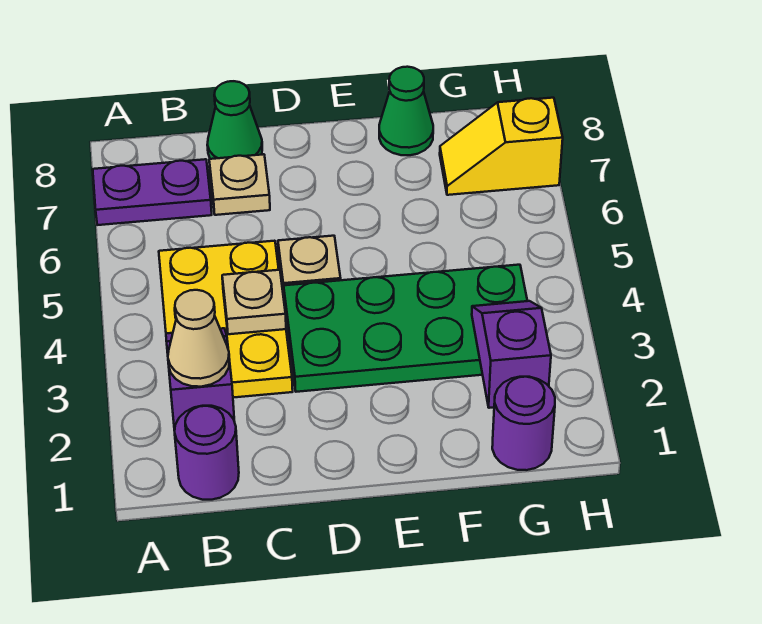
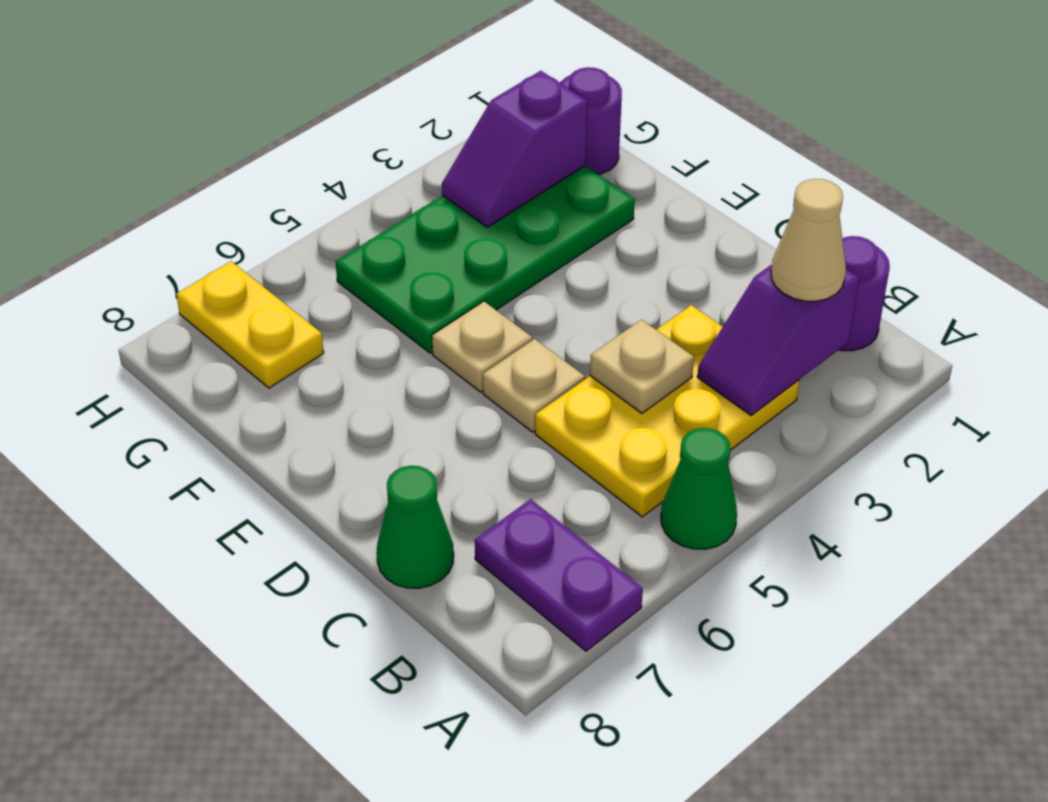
tan plate C7 level 1 -> tan plate E5 level 1
green plate D3:G4 level 1 -> green plate F2:G5 level 1
green cone F8 level 1 -> green cone A5 level 1
yellow slope G7:H7 level 1 top H -> yellow plate G7:H7 level 1

